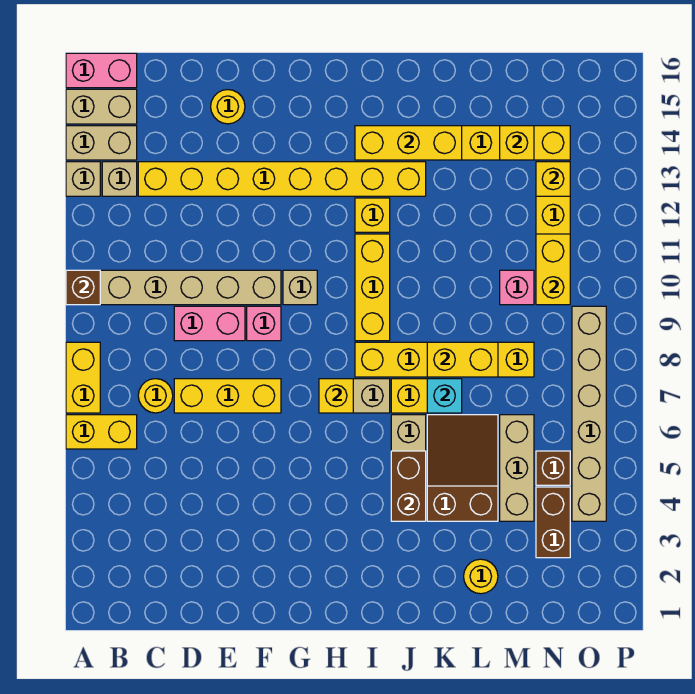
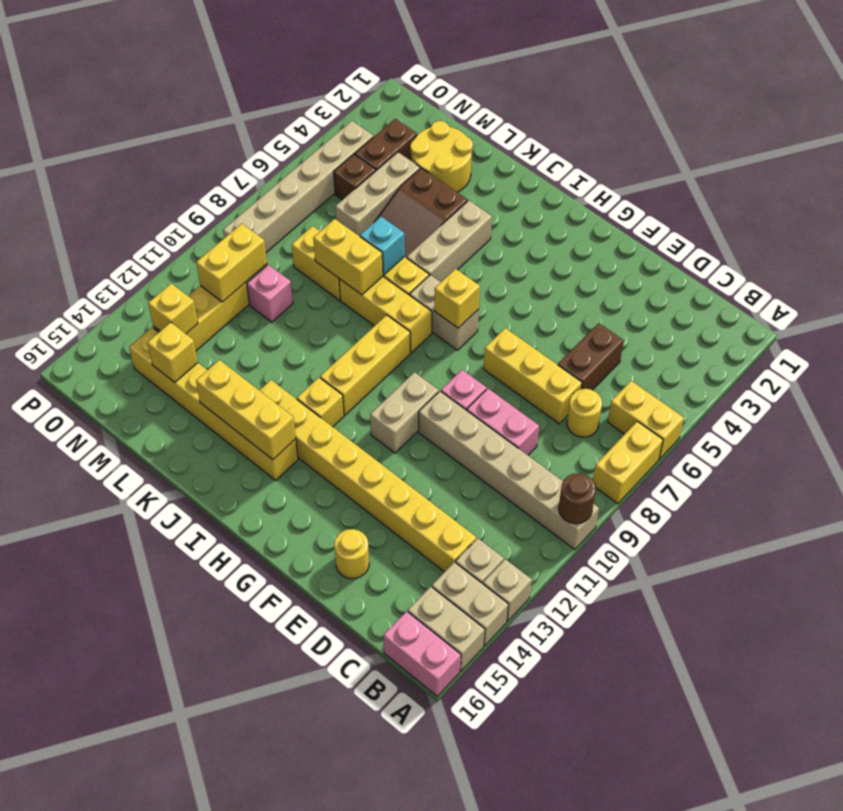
brown brick A10 level 2 -> brown round brick A10 level 2
tan brick G10 level 1 -> tan brick G10:G11 level 1
brown brick J4:J5 level 2 -> brown brick D5:D6 level 1
yellow round brick L2 level 1 -> yellow round brick L2:M3 level 1

